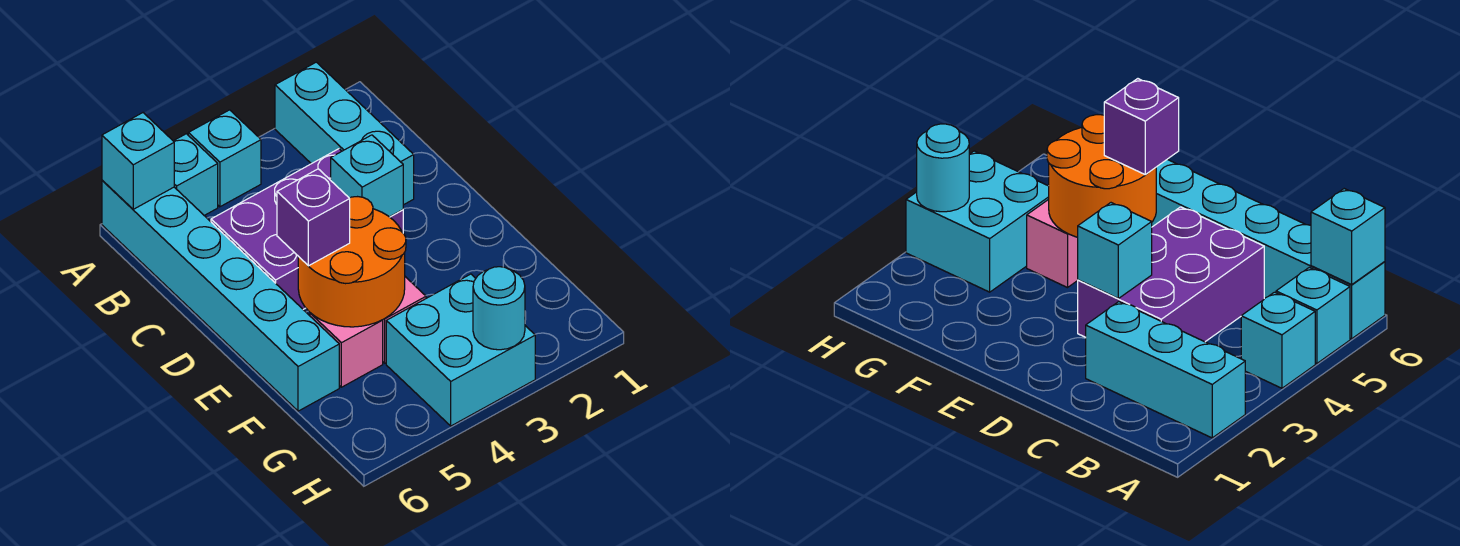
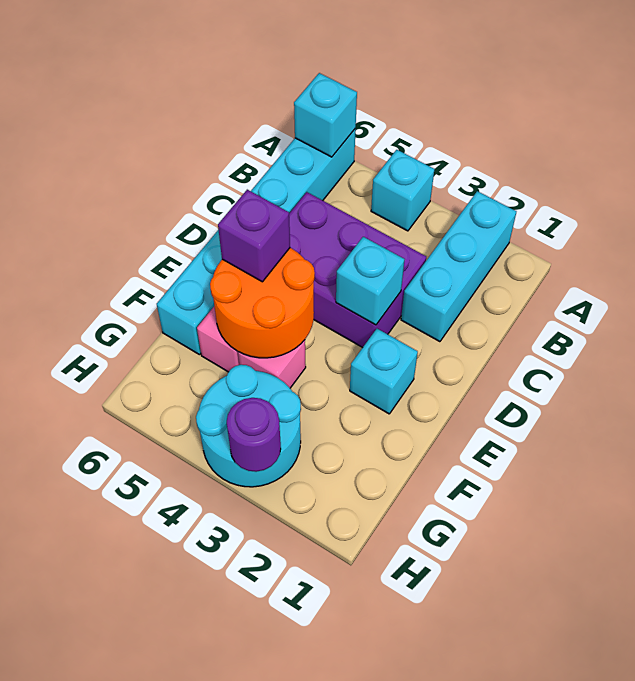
cyan brick A5 level 1 -> cyan brick E2 level 1
cyan brick G3:H4 level 1 -> cyan round brick G3:H4 level 1
cyan round brick H3 level 2 -> purple round brick H3 level 2

